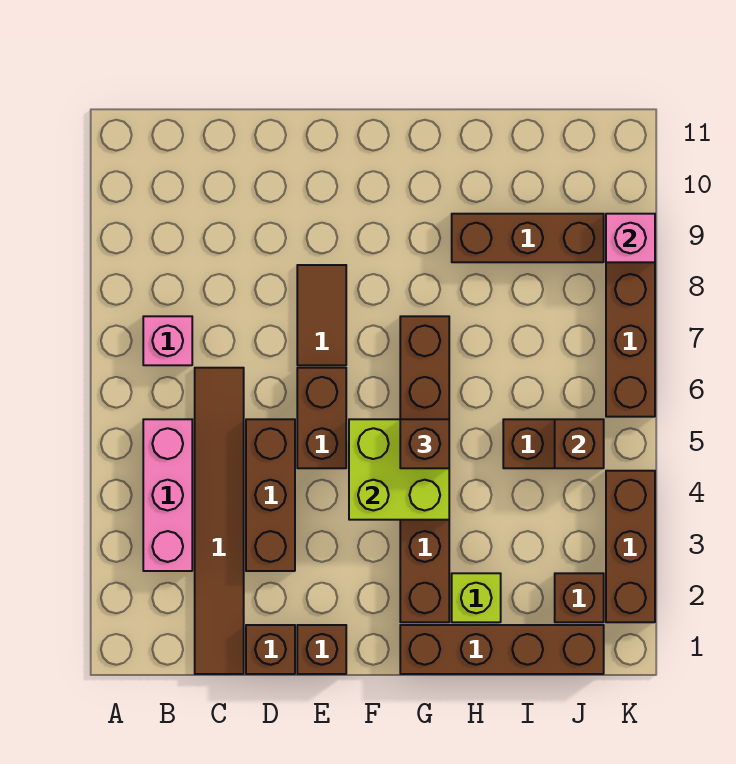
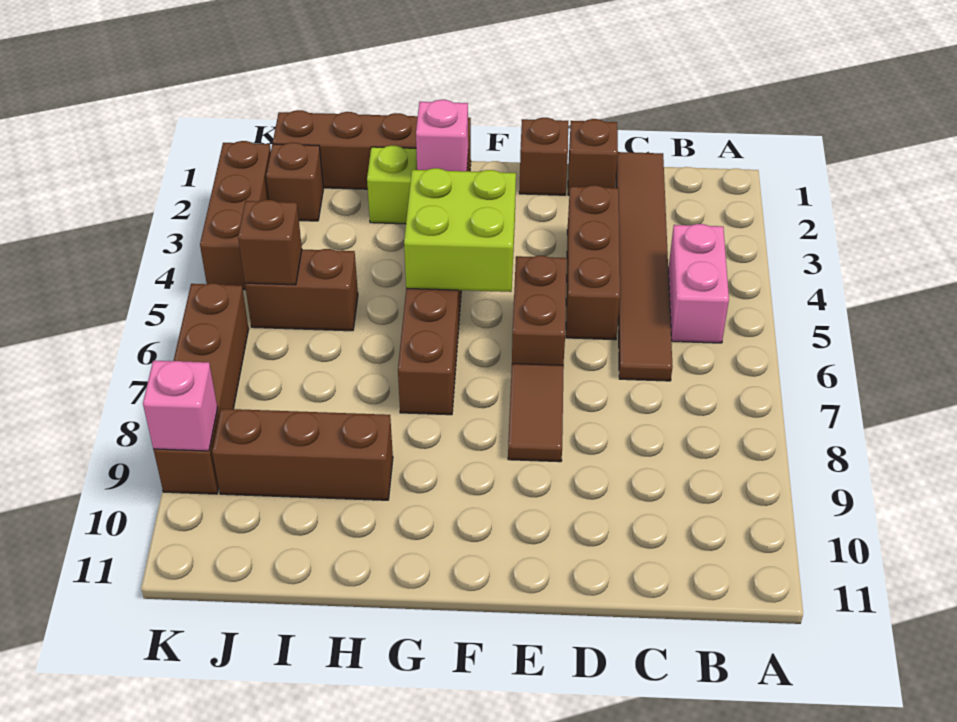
pink brick B3:B5 level 1 -> pink brick B4:B5 level 1
pink brick B7 level 1 -> pink brick G2 level 2
brown brick G5 level 3 -> none

